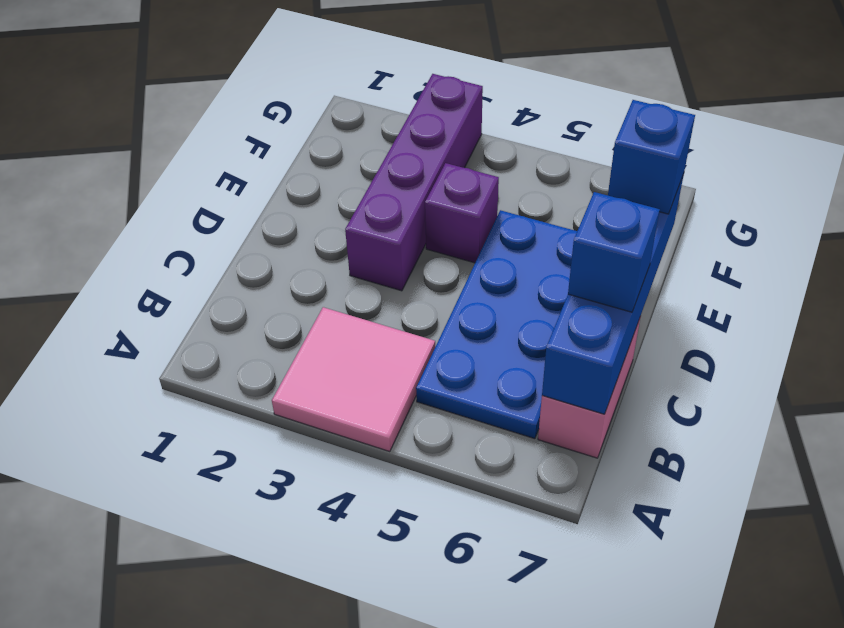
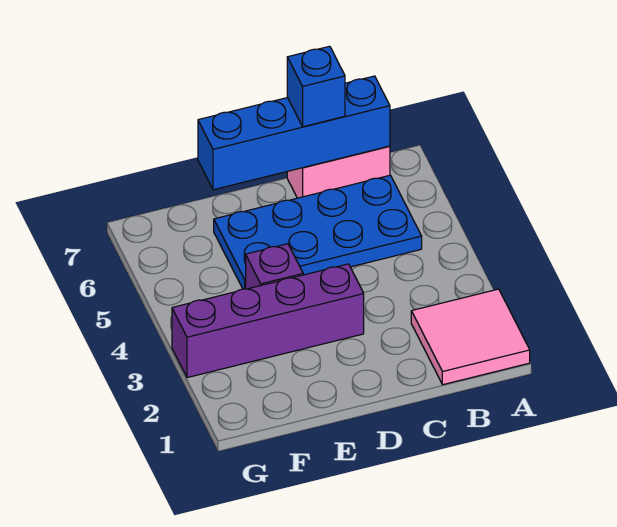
pink tile A3:B4 level 1 -> pink tile A1:B2 level 1
blue brick E7 level 3 -> none

